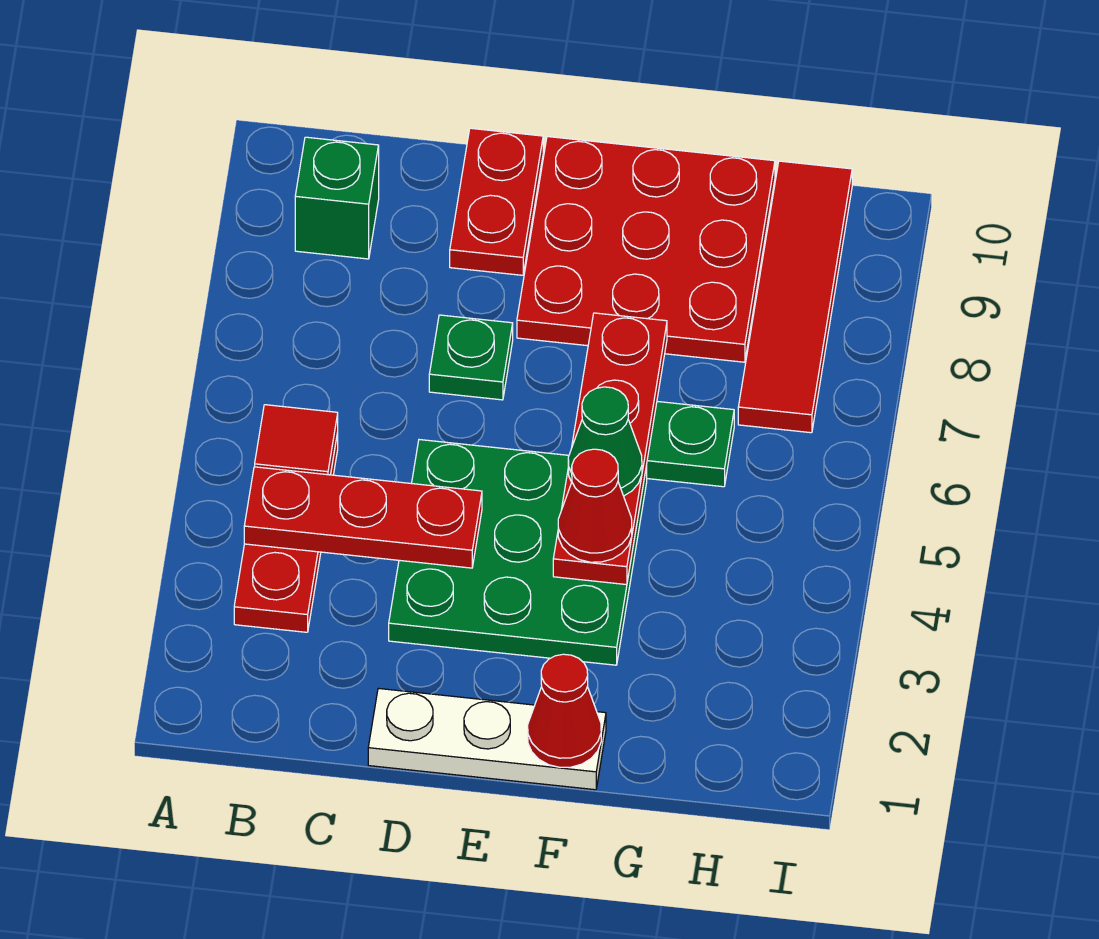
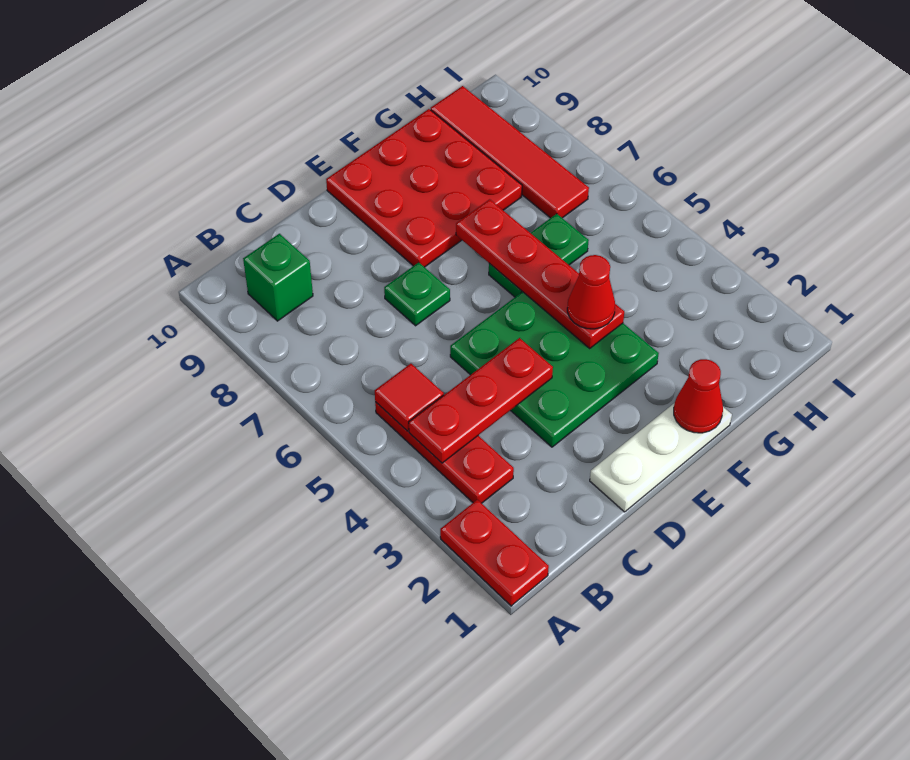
red plate D9:D10 level 1 -> red plate A1:A2 level 1
green cone F5 level 3 -> none

